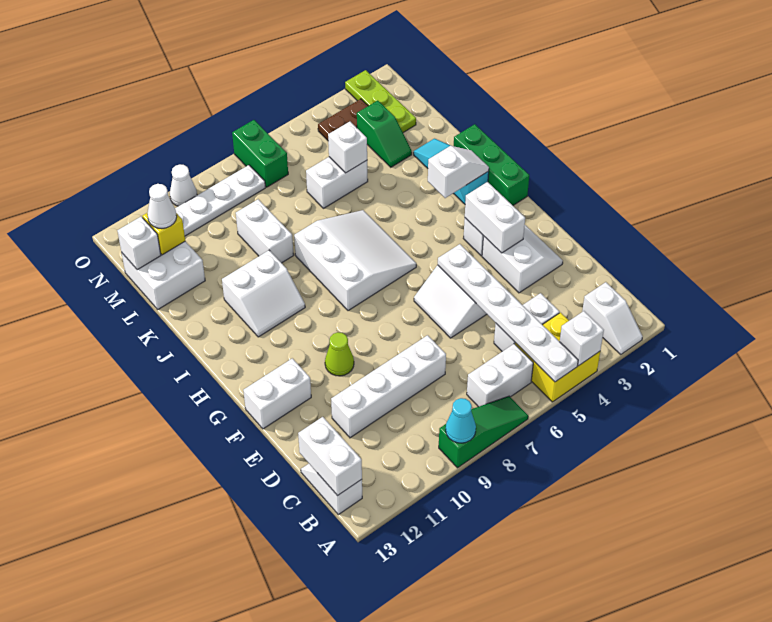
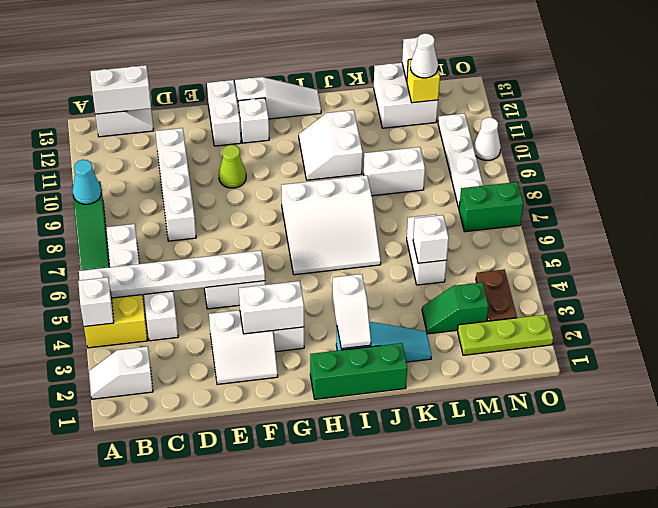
none -> white brick G12 level 1
none -> white slope G13:I13 level 1 top G

